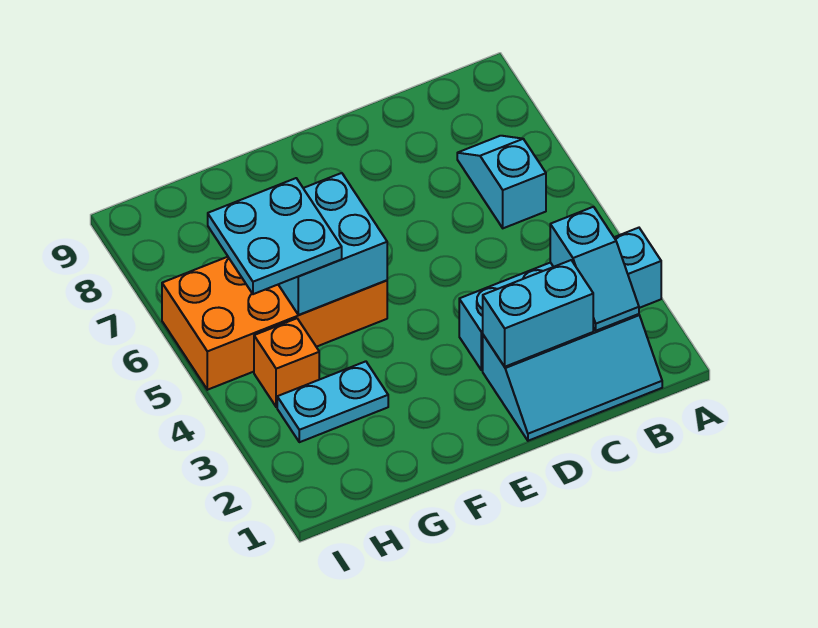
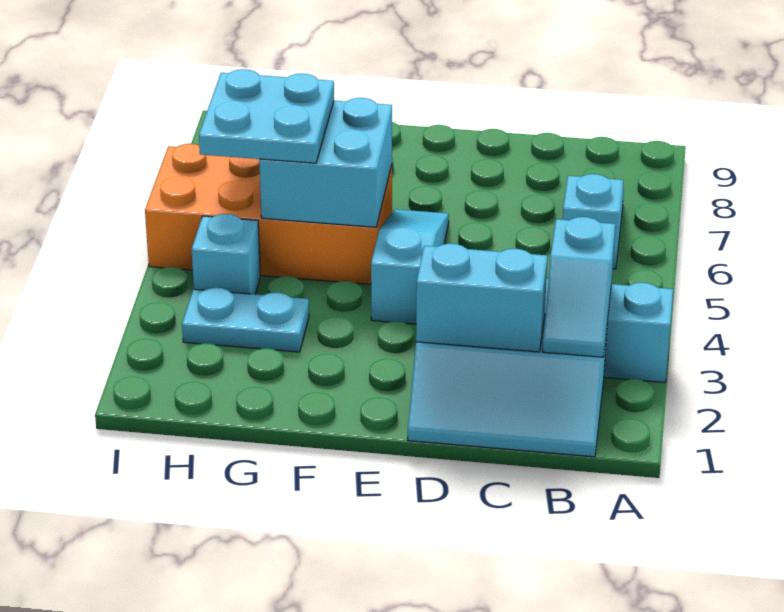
none -> cyan slope E4:E6 level 1 top 4
orange brick H4 level 1 -> cyan brick H4 level 1

